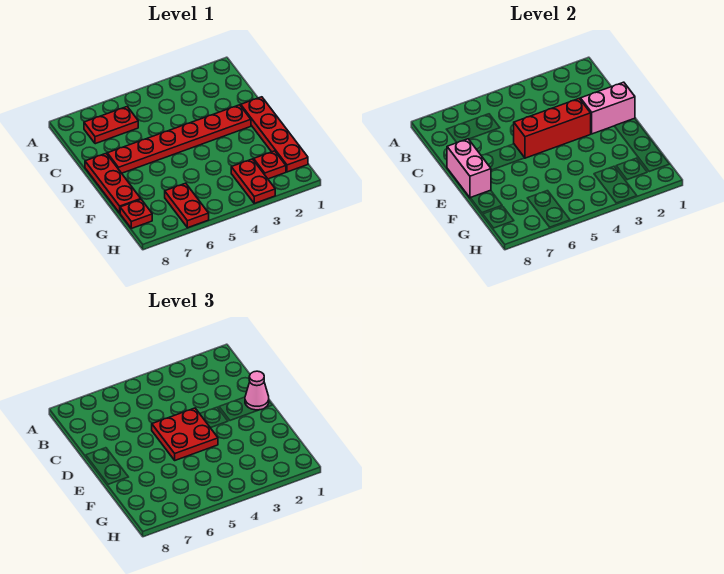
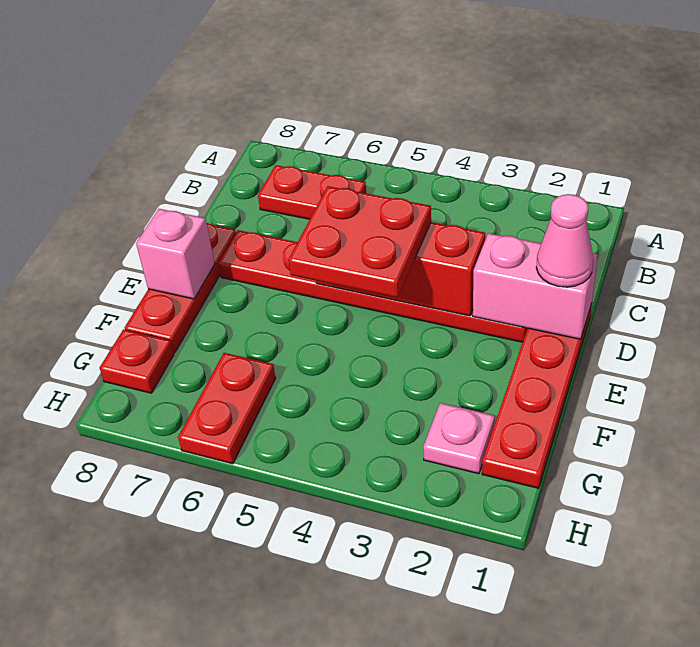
pink brick D8:E8 level 2 -> pink brick E8 level 2
red plate G2 level 1 -> pink plate G2 level 1
red plate G3:H3 level 1 -> none

